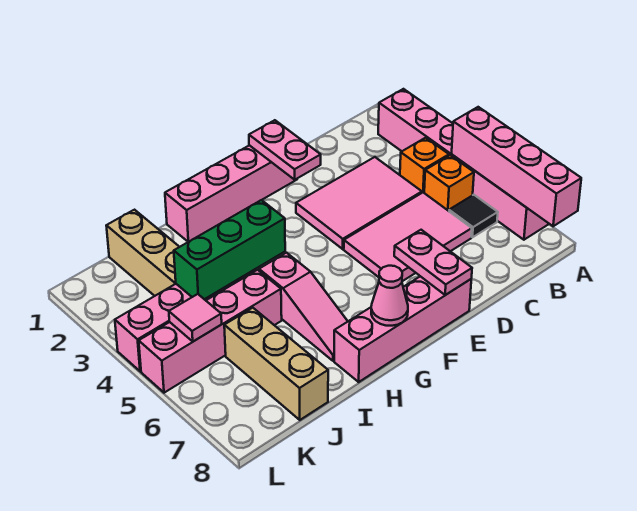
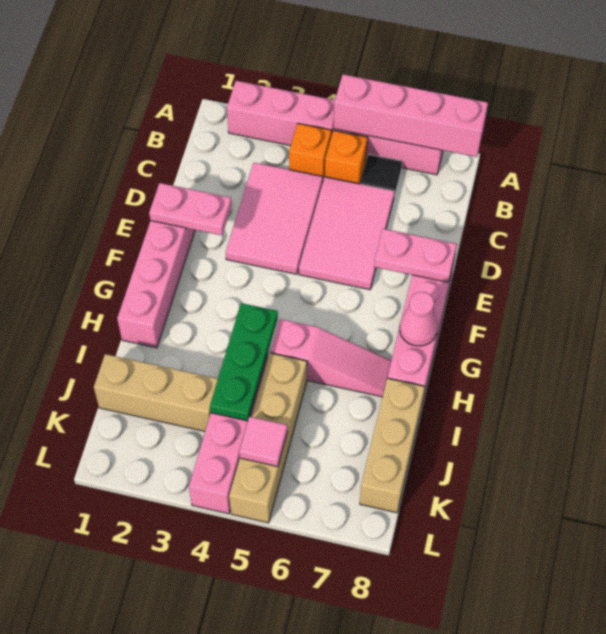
green brick H4:J4 level 2 -> green plate H4:J4 level 2
pink brick I5:L5 level 1 -> tan brick I5:L5 level 1
tan brick J6:J8 level 1 -> tan brick I8:K8 level 1

